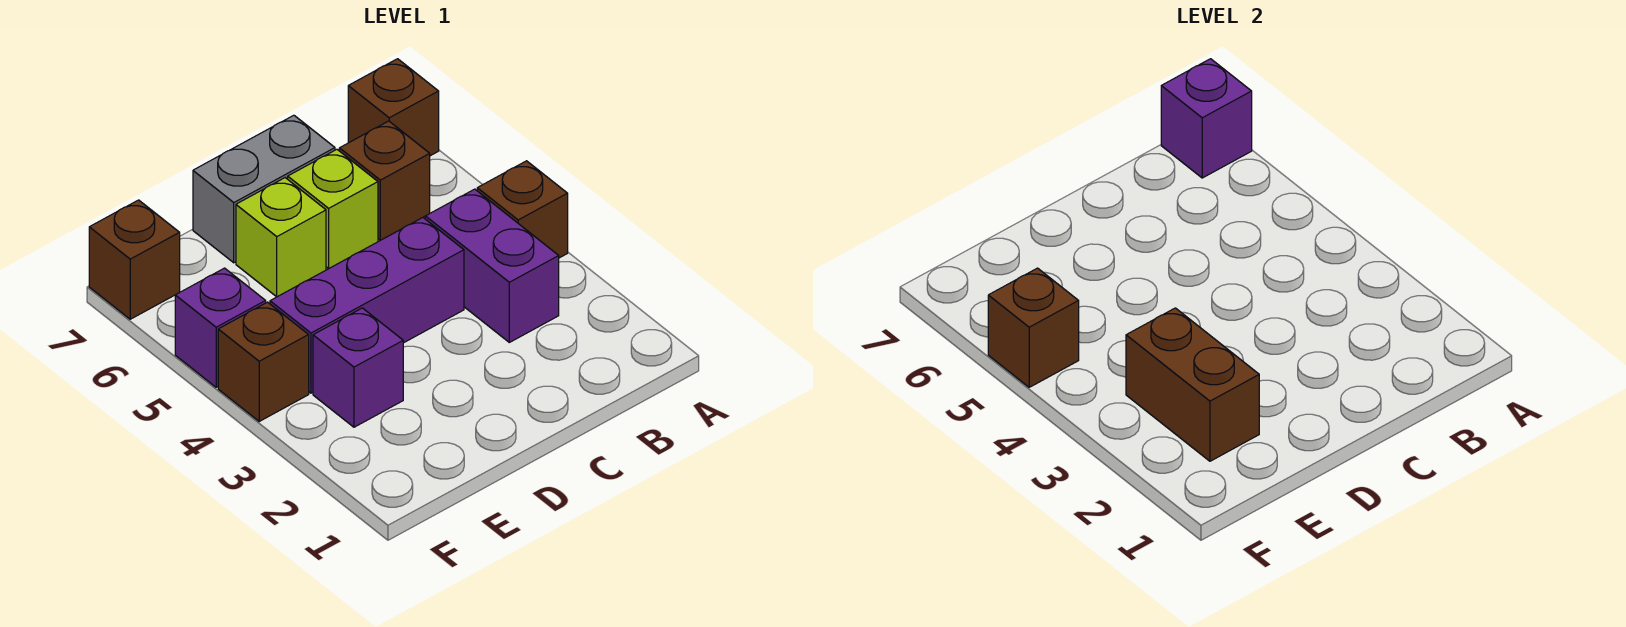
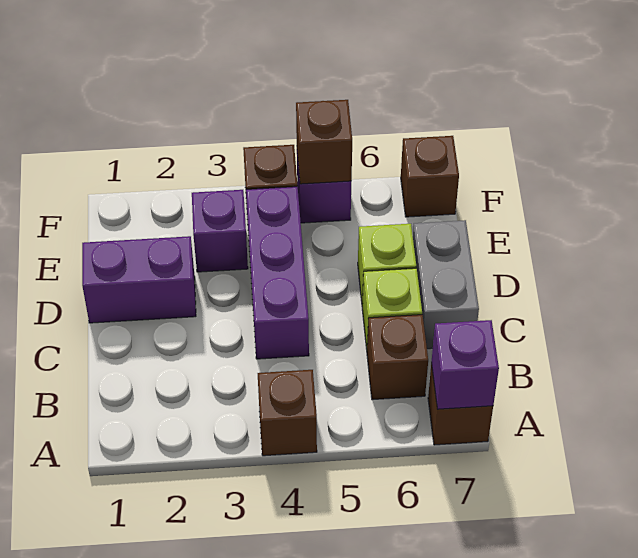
purple brick B3:B4 level 1 -> purple brick D1:D2 level 1
brown brick E2:E3 level 2 -> none

